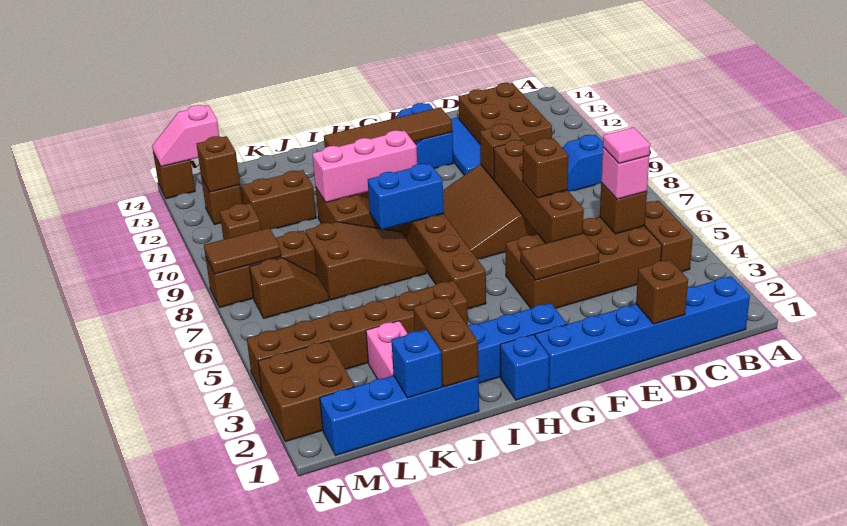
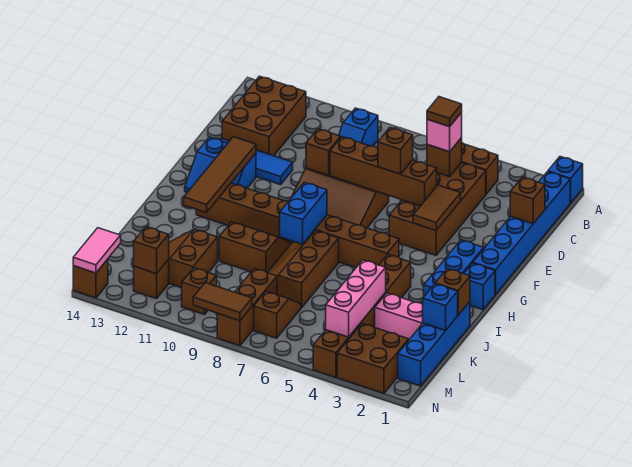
none -> blue brick A1 level 1
pink tile C5 level 4 -> brown tile C5 level 4
brown brick C11:D13 level 1 -> brown brick B12:D13 level 1
pink brick H10:J10 level 2 -> pink brick K4:M4 level 2
brown slope I7:K8 level 1 top K -> brown slope I7:K8 level 1 top 7
brown brick J1:J2 level 2 -> brown brick J1 level 2
brown tile M8:N8 level 2 -> brown tile N8:N9 level 2
pink slope M14:N14 level 2 top M -> pink tile M14:N14 level 2

